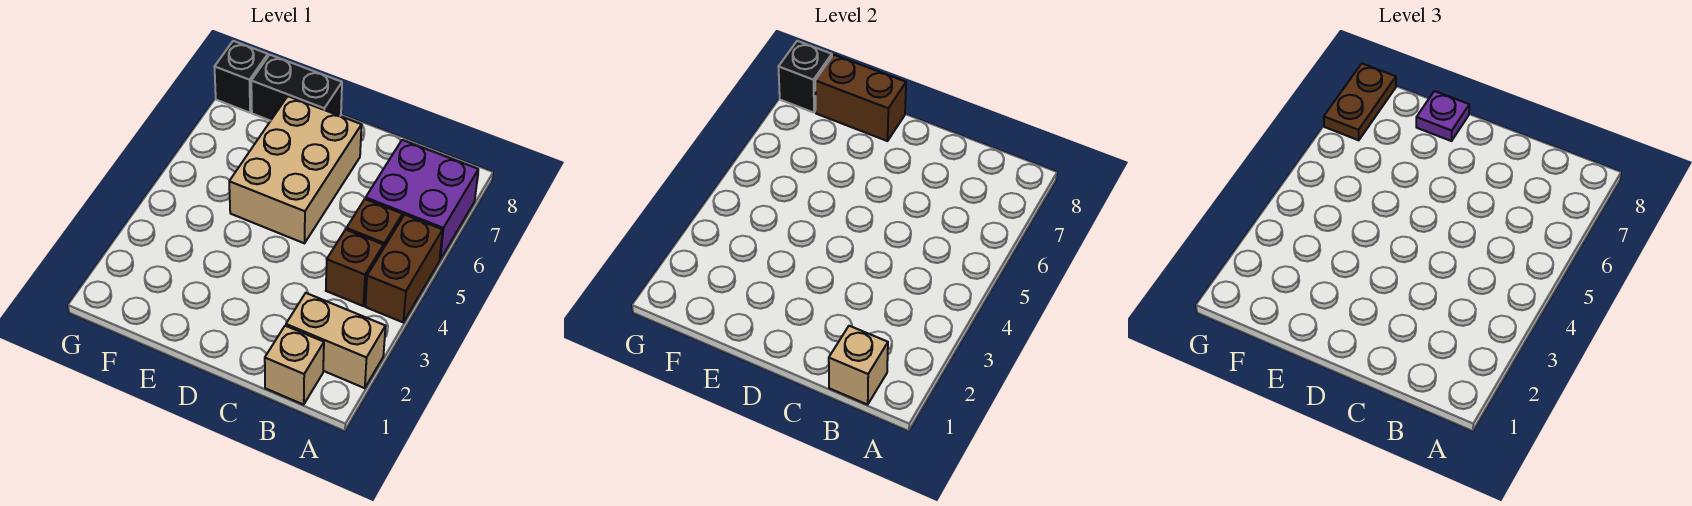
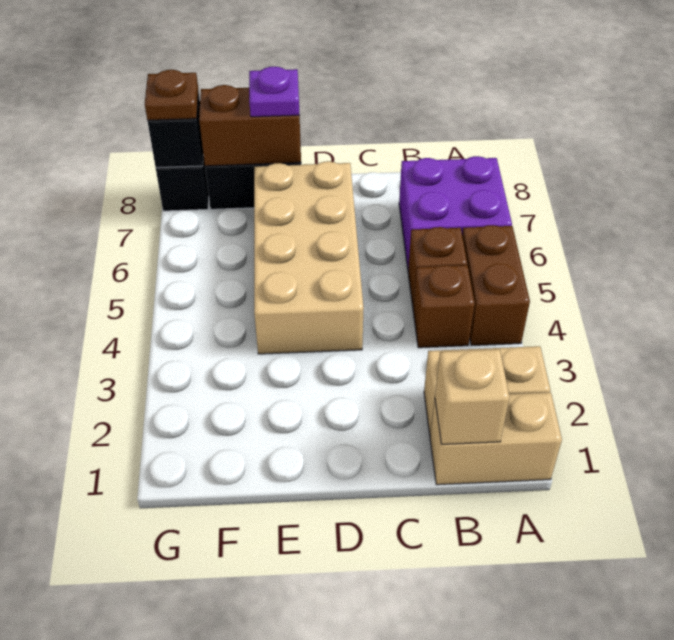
tan brick B1 level 1 -> tan brick A1:B1 level 1
tan brick D5:E7 level 1 -> tan brick D4:E7 level 1
brown plate G7:G8 level 3 -> brown plate G8 level 3

